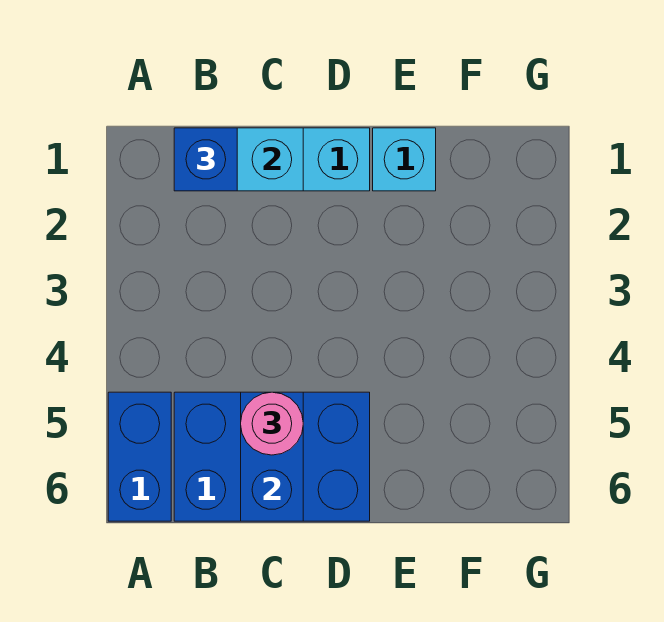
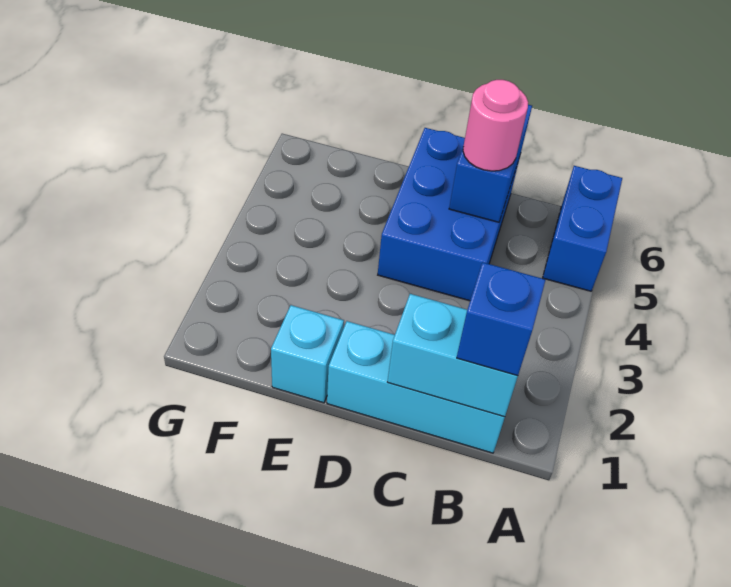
blue brick B5:D6 level 1 -> blue brick C4:D6 level 1

